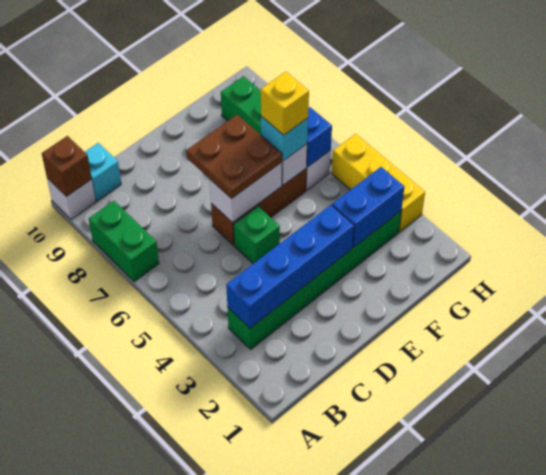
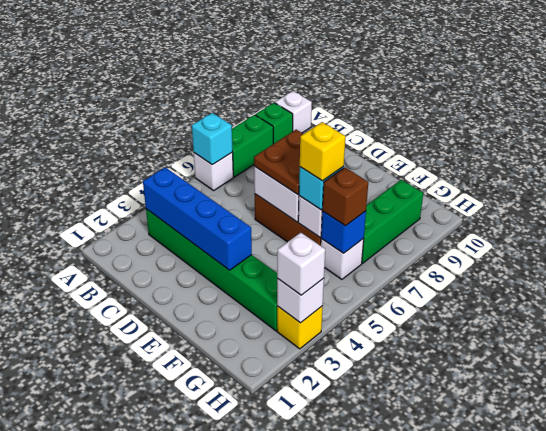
none -> white brick A6 level 1
brown brick A10 level 2 -> brown brick G6 level 3
cyan brick B10 level 1 -> cyan brick A6 level 2
green brick D5 level 1 -> green brick A9 level 1
blue brick F3:G3 level 2 -> none
yellow brick H3:H5 level 1 -> yellow brick H3 level 1
none -> white brick H3 level 2
none -> white brick H3 level 3

